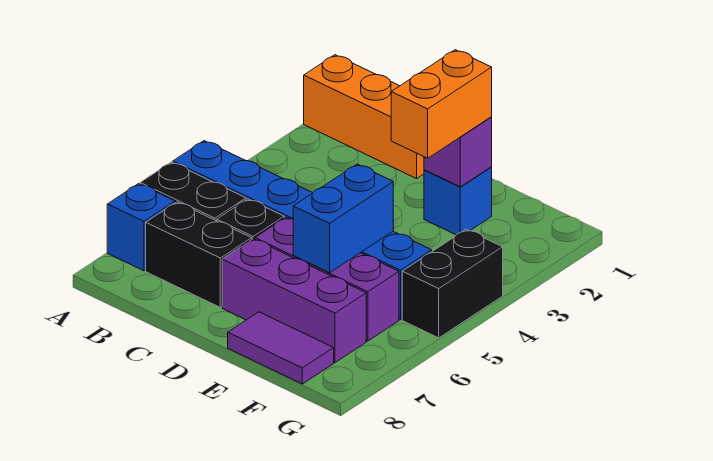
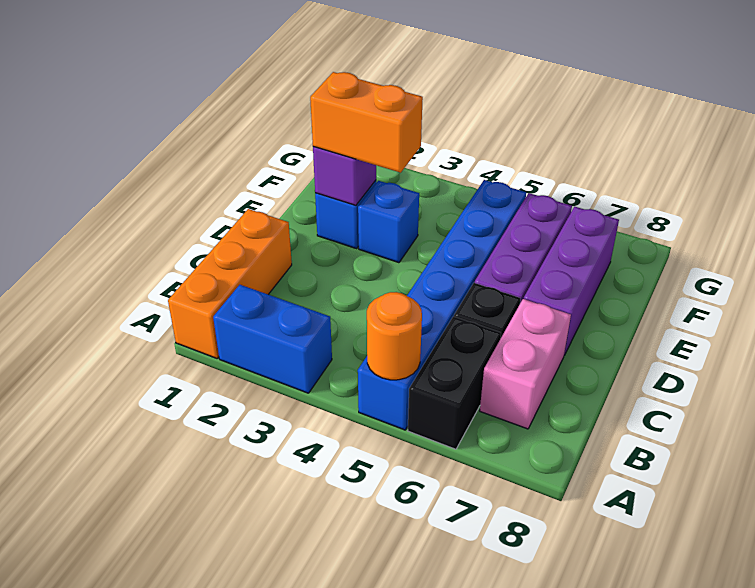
none -> orange round brick A5 level 2
blue brick A7 level 1 -> blue brick E3 level 1
black brick B7:C7 level 1 -> pink brick B7:C7 level 1
blue brick E5:E6 level 2 -> blue brick A2:A3 level 1
purple tile E8:F8 level 1 -> none
black brick G4:G5 level 1 -> none

